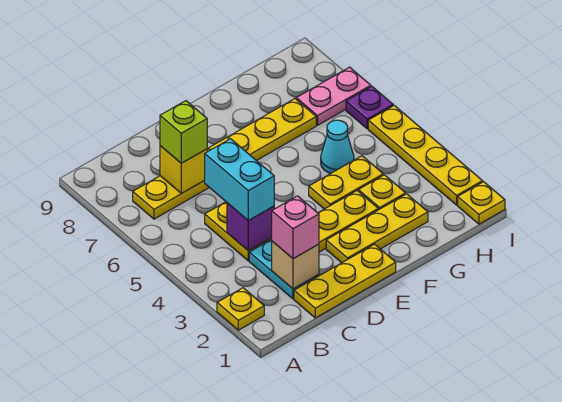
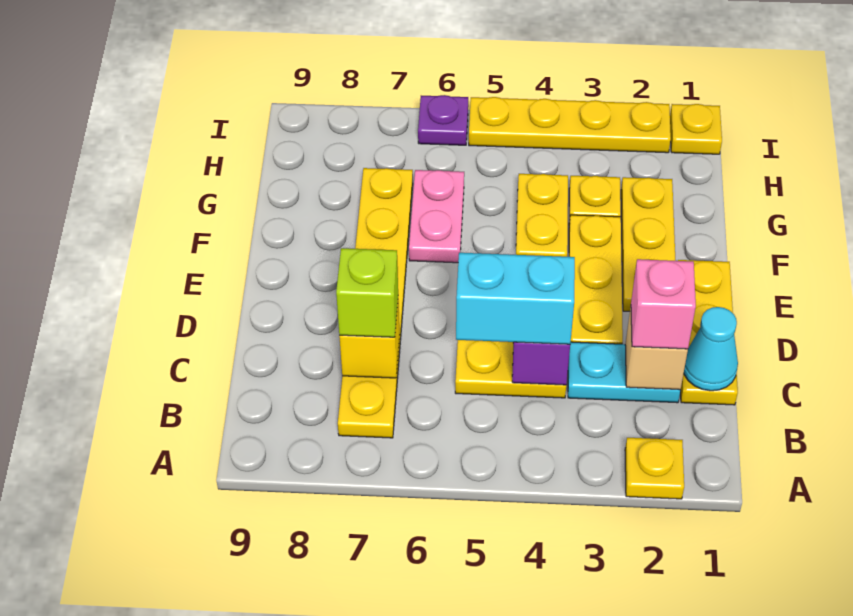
cyan cone G5 level 1 -> cyan cone C1 level 2
pink plate H7:I7 level 1 -> pink plate F6:G6 level 1

